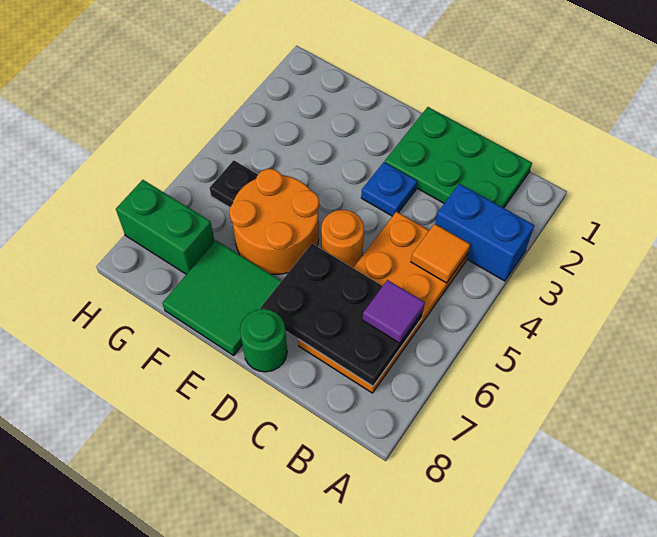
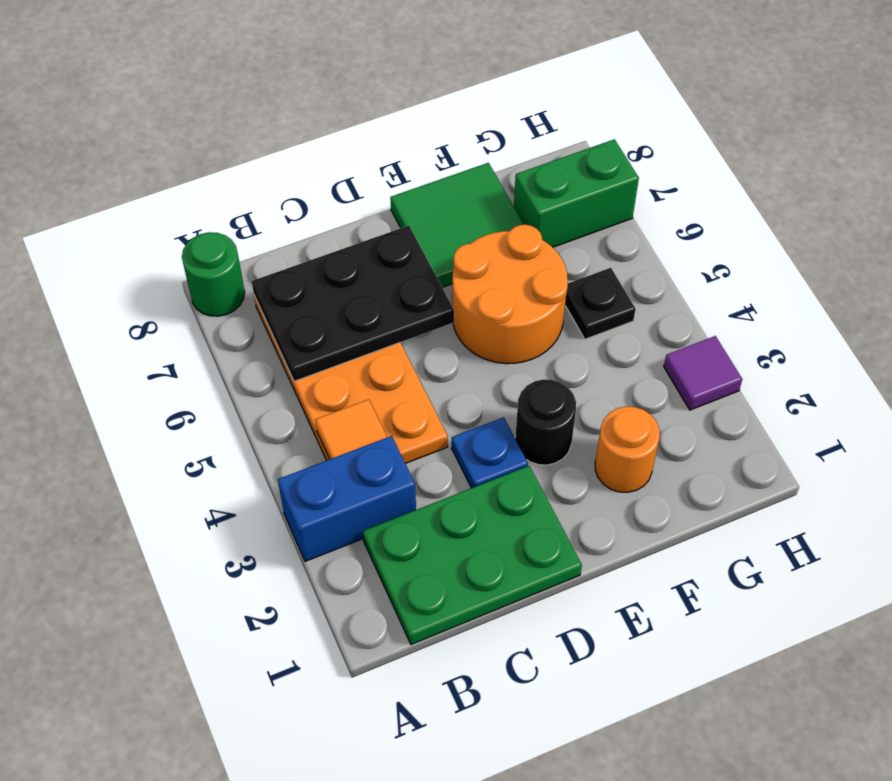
purple tile B6 level 3 -> purple tile H3 level 1
orange round brick D5 level 1 -> orange round brick F2 level 1
green round brick D8 level 1 -> green round brick A8 level 1
none -> black round brick E3 level 1

